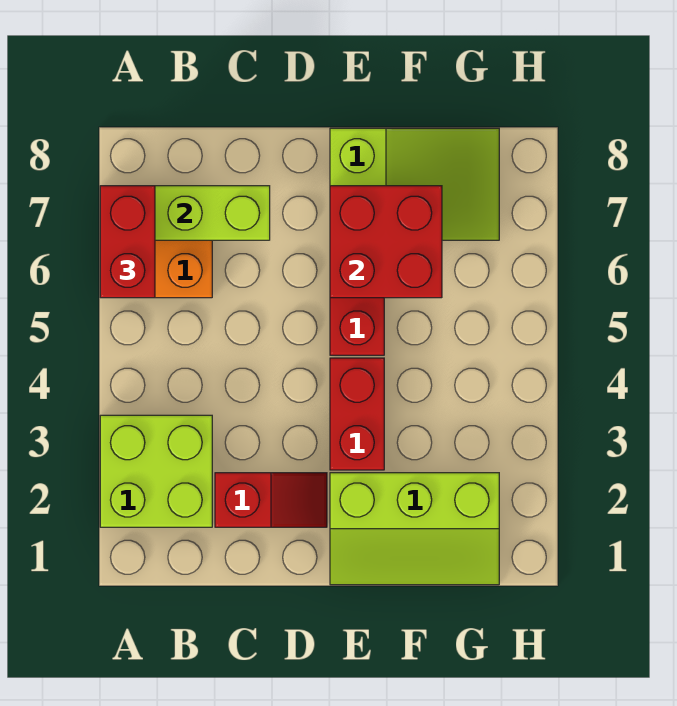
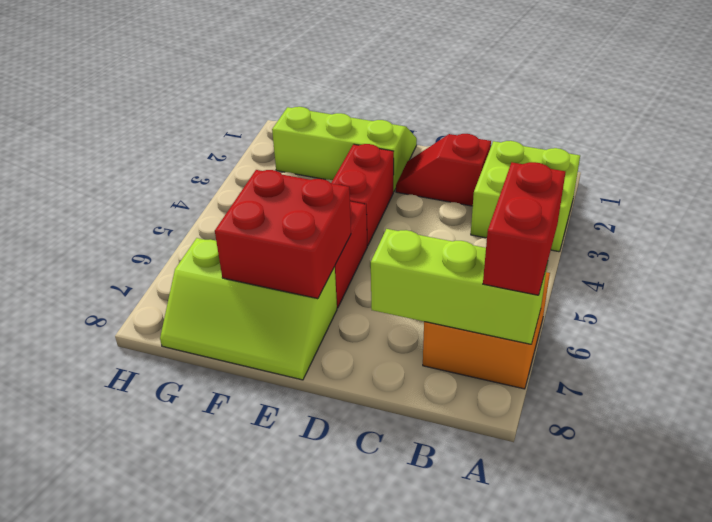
lime slope E7:G8 level 1 top E -> lime slope E7:G8 level 1 top 7

